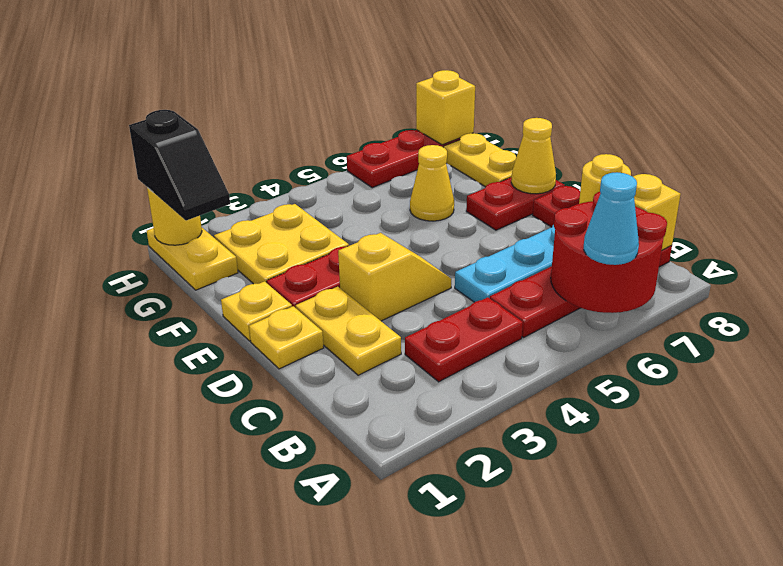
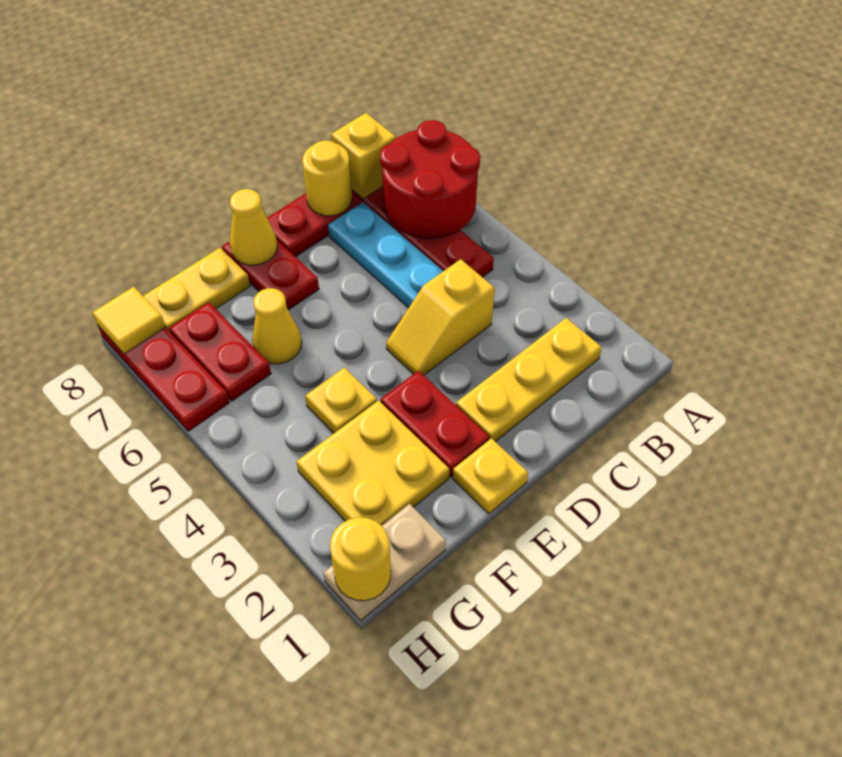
cyan cone A6 level 3 -> none
red plate B3:B4 level 1 -> red plate G6:G7 level 1
yellow plate C2:D2 level 1 -> yellow plate B2:D2 level 1
yellow plate D1 level 1 -> yellow plate F4 level 1
yellow slope D3:D4 level 1 top 3 -> yellow slope C4:D4 level 1 top C
yellow plate G1:H1 level 1 -> tan plate G1:H1 level 1
black slope G1:H1 level 3 top H -> none
yellow brick H8 level 2 -> yellow tile H8 level 2

